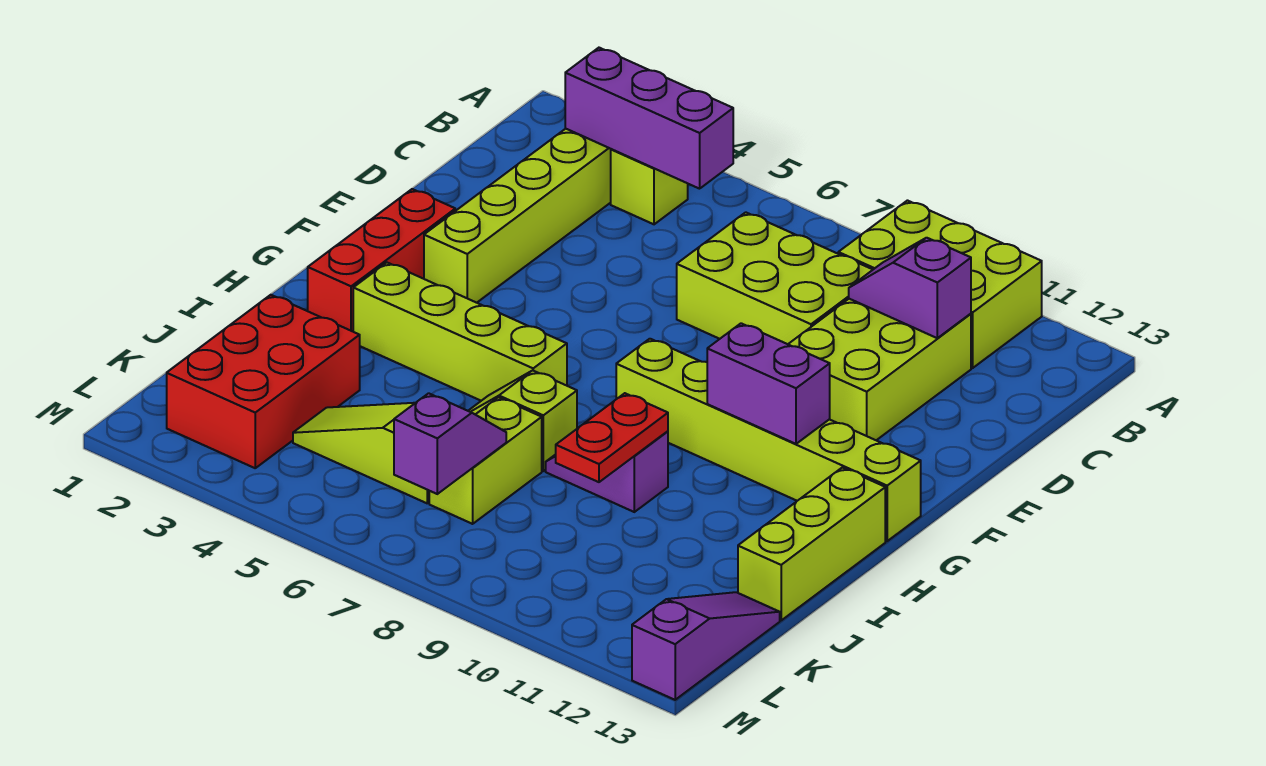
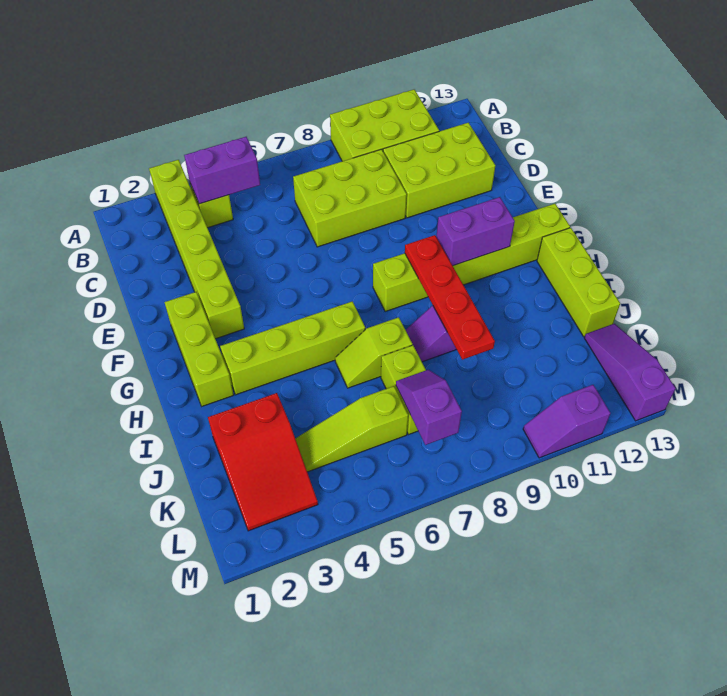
purple brick B3:B5 level 2 -> purple brick B4:B5 level 2
lime brick C10:E11 level 1 -> lime brick C10:D12 level 1
purple slope C10:C11 level 2 top 11 -> purple slope M10:M11 level 1 top 11
red brick F2:H2 level 1 -> lime brick F2:H2 level 1
red plate I9:J9 level 2 -> red plate G9:J9 level 2
red brick J2:L3 level 1 -> red slope J2:L3 level 1 top J

